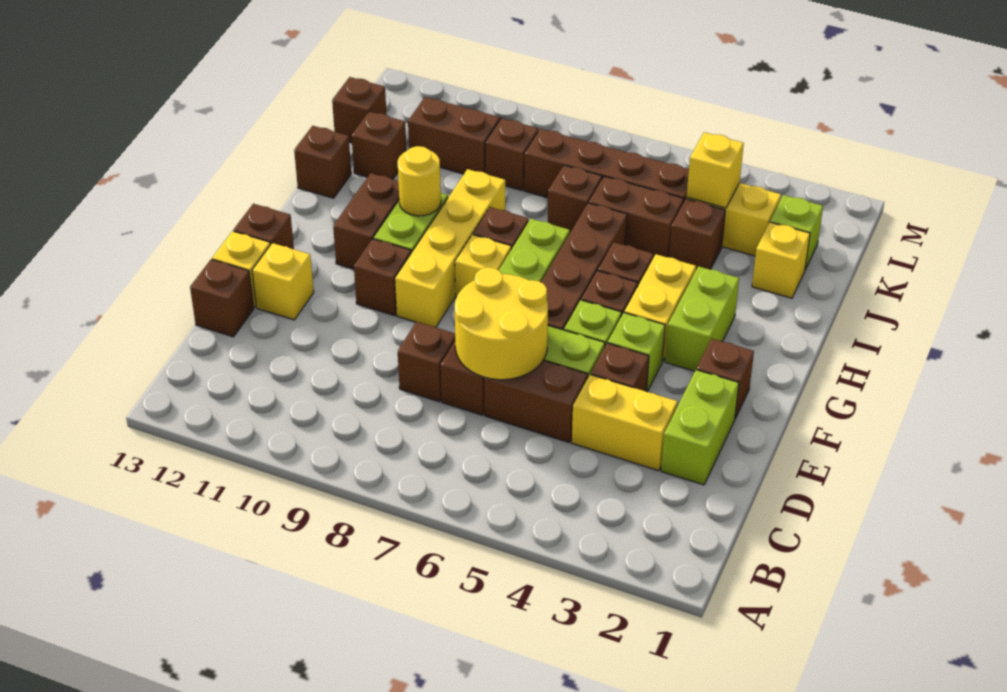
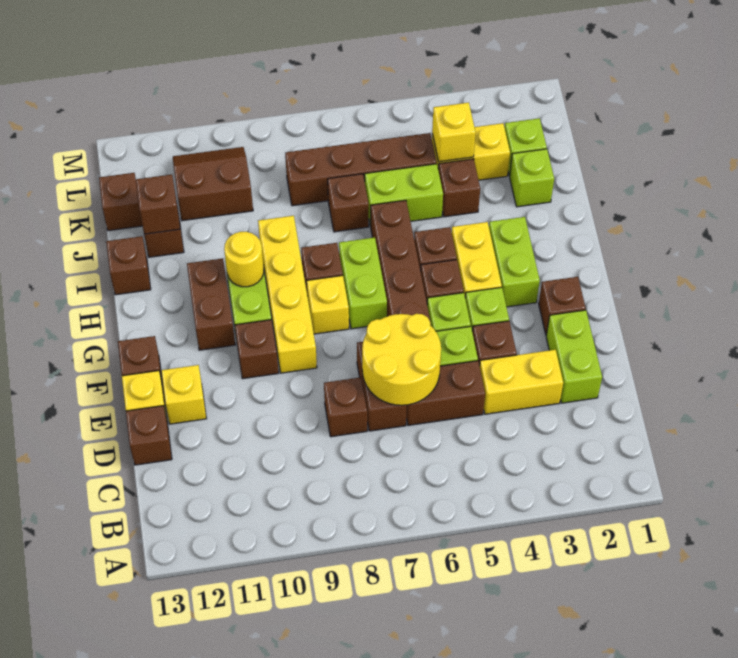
yellow brick J2 level 1 -> lime brick J2 level 1
brown brick J5:J6 level 1 -> lime brick J5:J6 level 1
brown brick K9 level 1 -> brown brick J12 level 2

